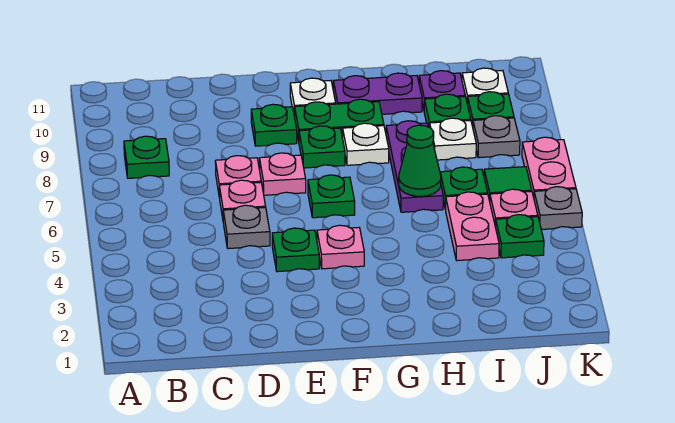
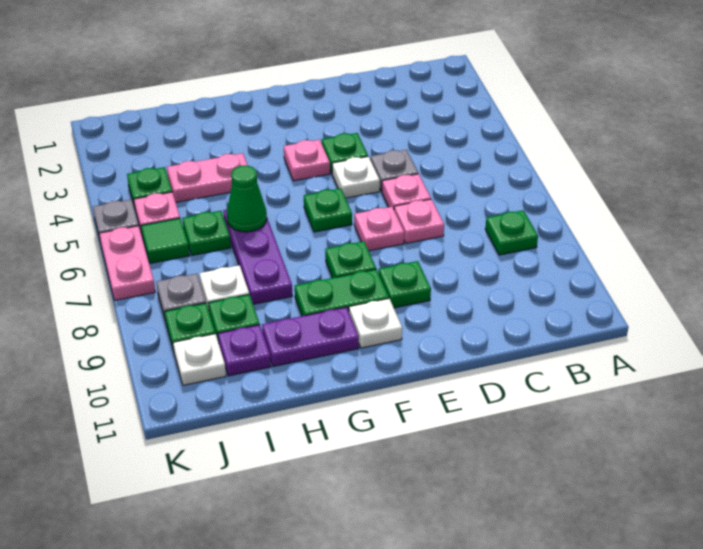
white plate G8 level 1 -> white plate E5 level 1
pink plate I4:I5 level 1 -> pink plate H4:I4 level 1

